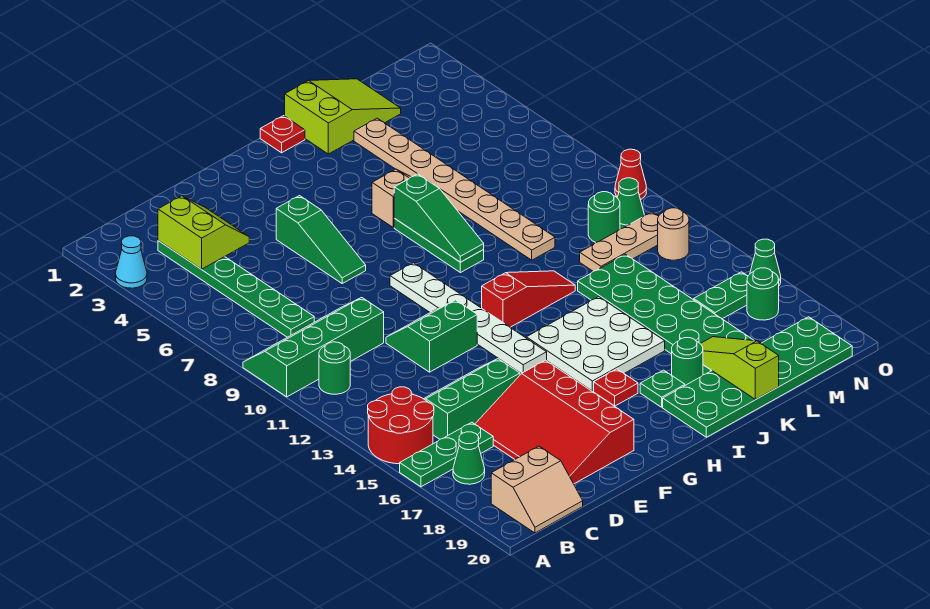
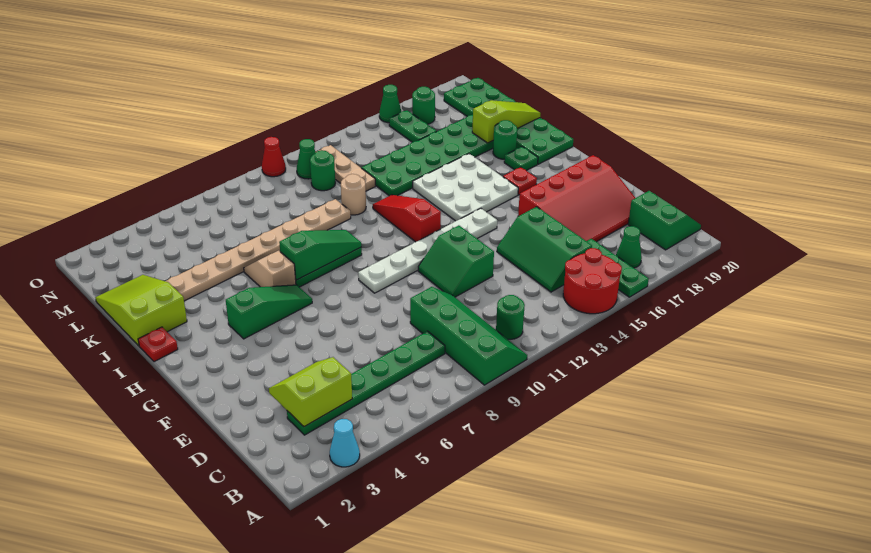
green slope A9:D10 level 1 top 10 -> green slope A9:D10 level 1 top 9
tan slope B19:C20 level 1 top 19 -> green slope B19:C20 level 1 top 19
green slope F5:F7 level 1 top 5 -> green slope H4:H6 level 1 top 4
lime slope K18:K20 level 2 top 20 -> lime slope K18:K20 level 2 top 18
tan round brick N13 level 1 -> tan round brick K11 level 1

